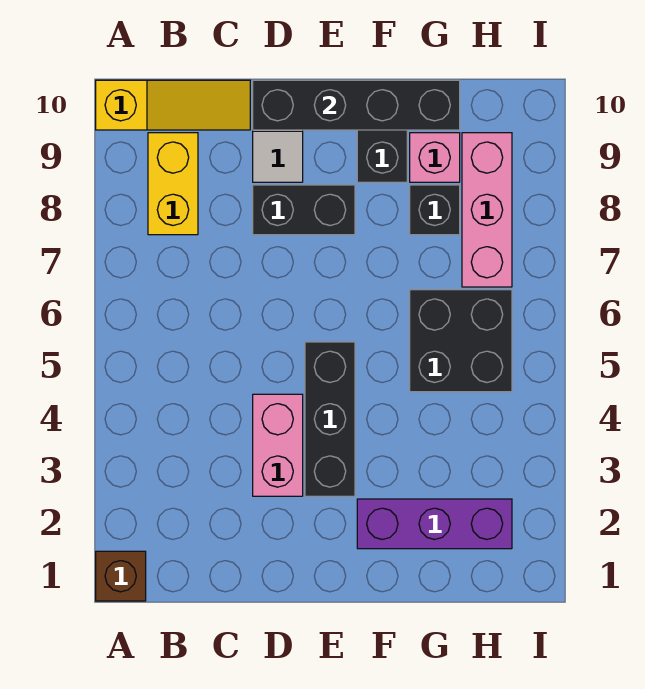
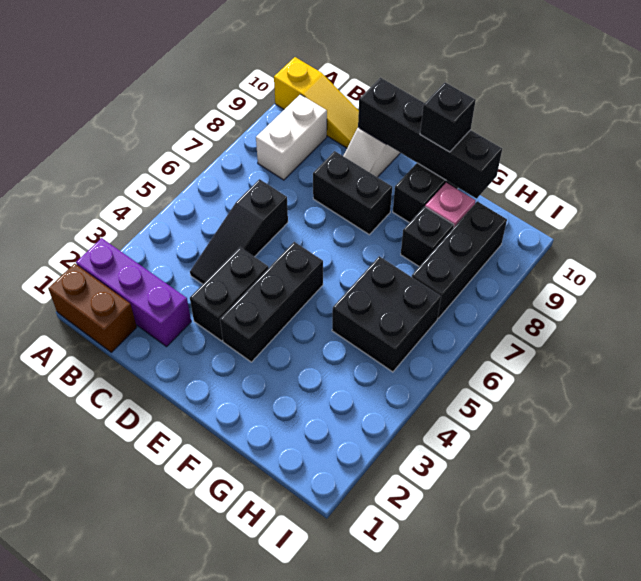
brown brick A1 level 1 -> brown brick A1:B1 level 1
yellow brick B8:B9 level 1 -> white brick B8:B9 level 1
none -> black slope C4:C6 level 1 top 6
pink brick D3:D4 level 1 -> black brick D3:D4 level 1
purple brick F2:H2 level 1 -> purple brick A2:C2 level 1
none -> black brick F10 level 3
pink brick H7:H9 level 1 -> black brick H7:H9 level 1

